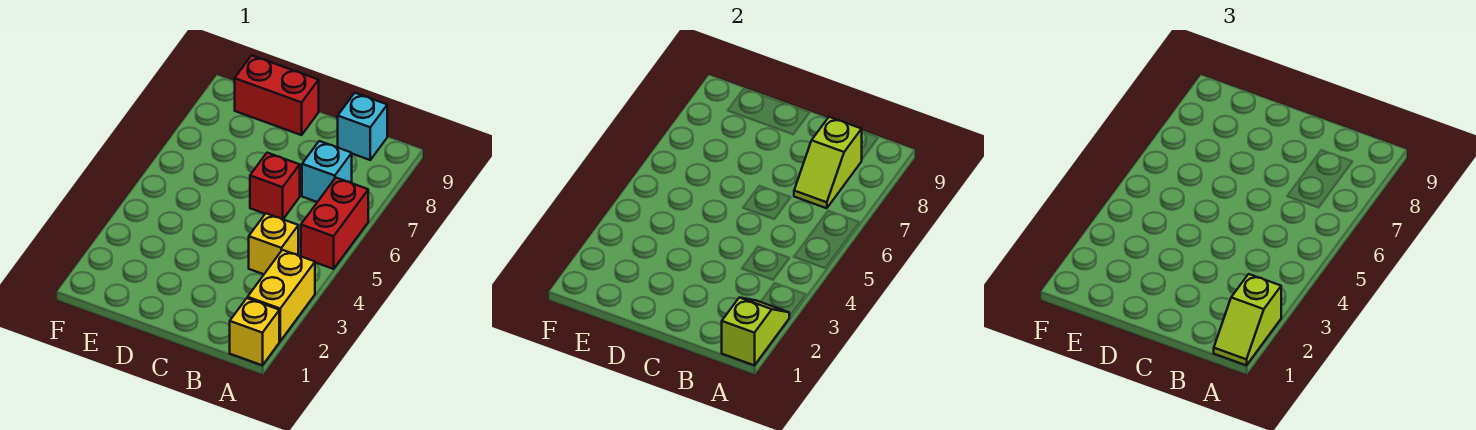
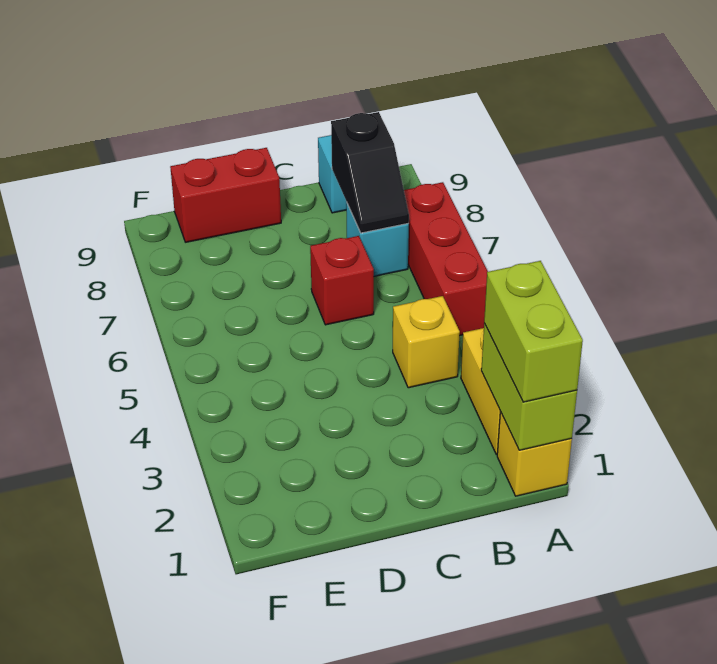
lime slope A1:A2 level 2 top 1 -> lime brick A1:A2 level 2
lime slope A1:A2 level 3 top 2 -> lime brick A1:A2 level 3
red brick A5:A6 level 1 -> red brick A5:A7 level 1
lime slope B7:B8 level 2 top 8 -> black slope B7:B8 level 2 top 8

